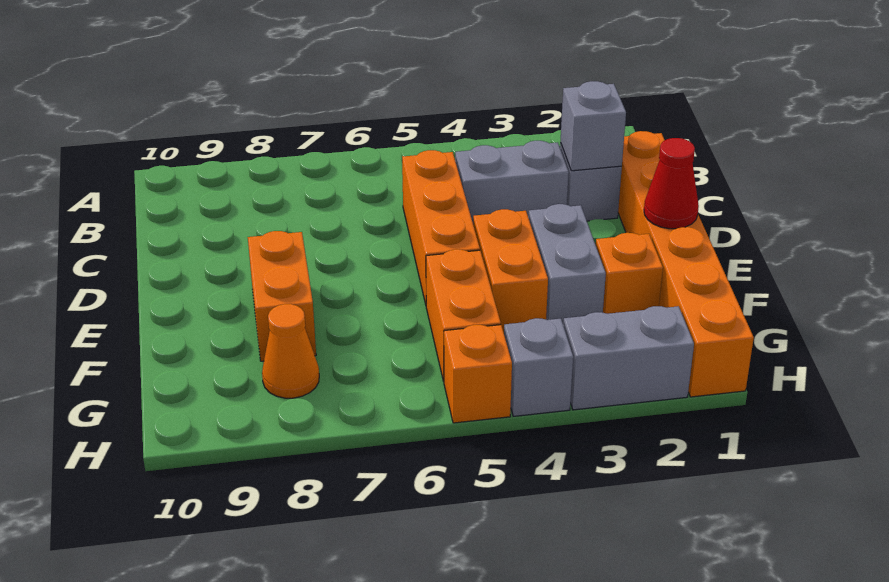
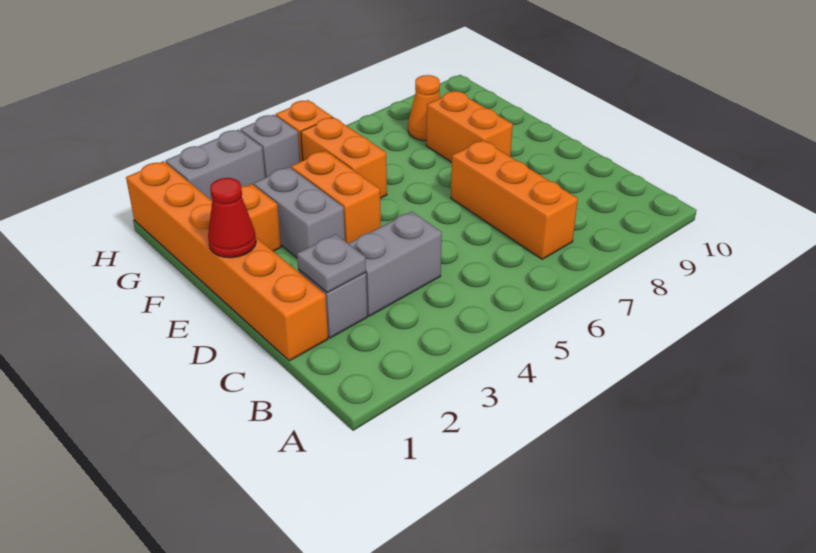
grey brick C2 level 2 -> grey plate C2 level 2
orange brick C5:E5 level 1 -> orange brick B7:D7 level 1

